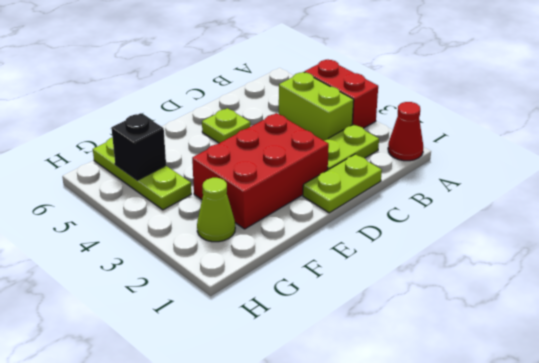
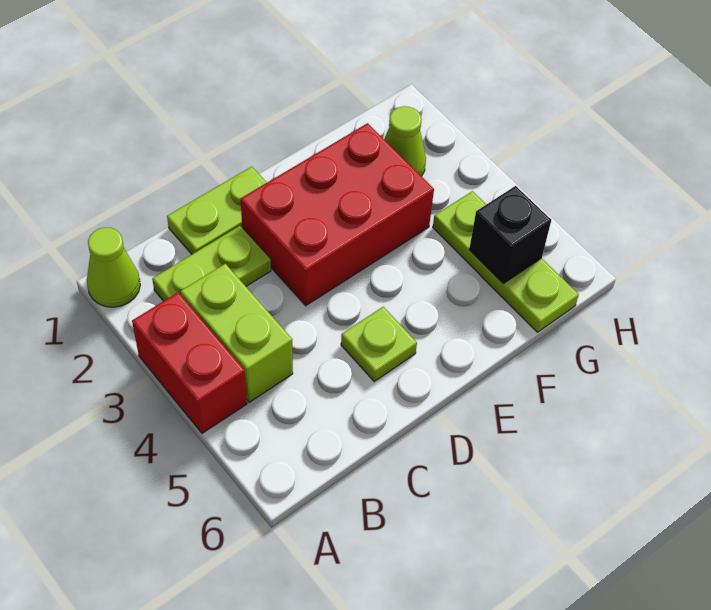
red cone A1 level 1 -> lime cone A1 level 1

